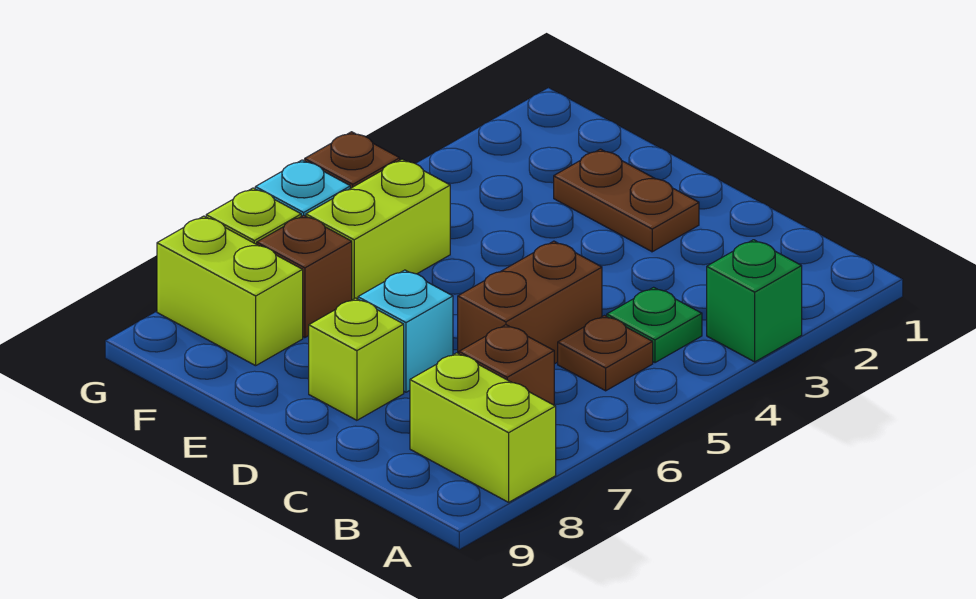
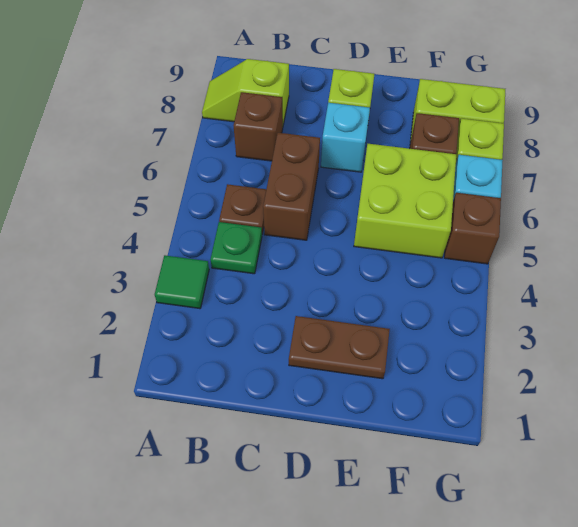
green brick A3 level 1 -> green tile A3 level 1
lime brick A8:B8 level 1 -> lime slope A8:B8 level 1 top B
lime brick F5:F6 level 1 -> lime brick E5:F6 level 1

